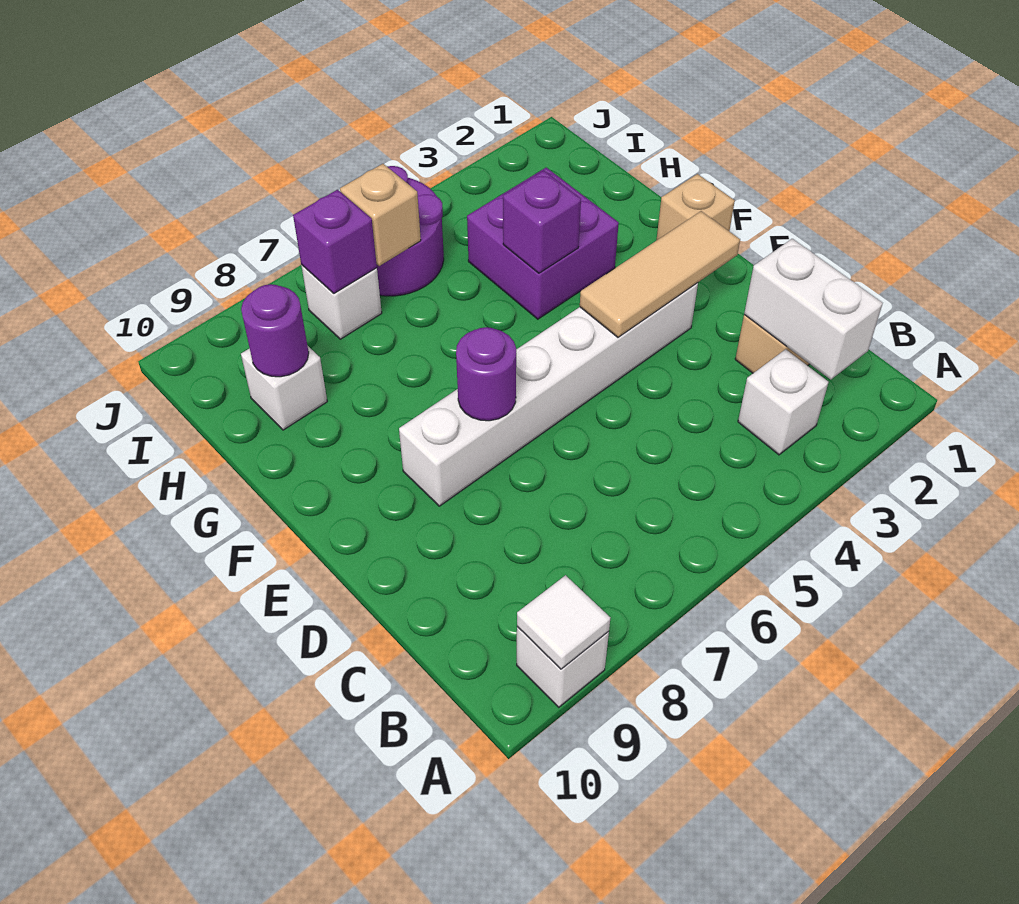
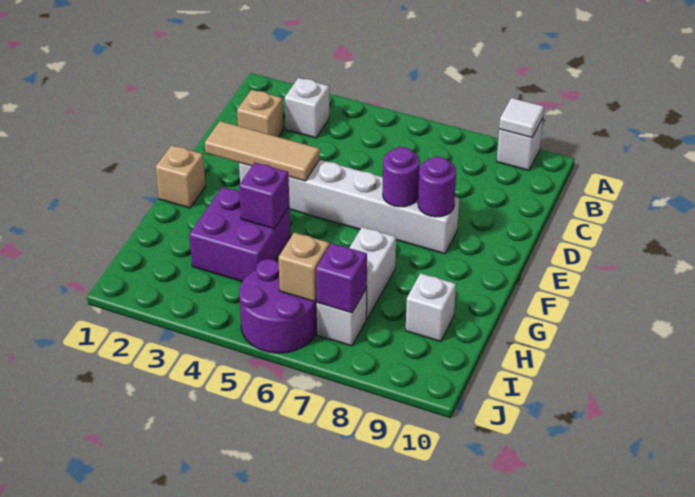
white brick B2:C2 level 2 -> white brick G7:H7 level 1
purple round brick H9 level 2 -> purple round brick E8 level 2

